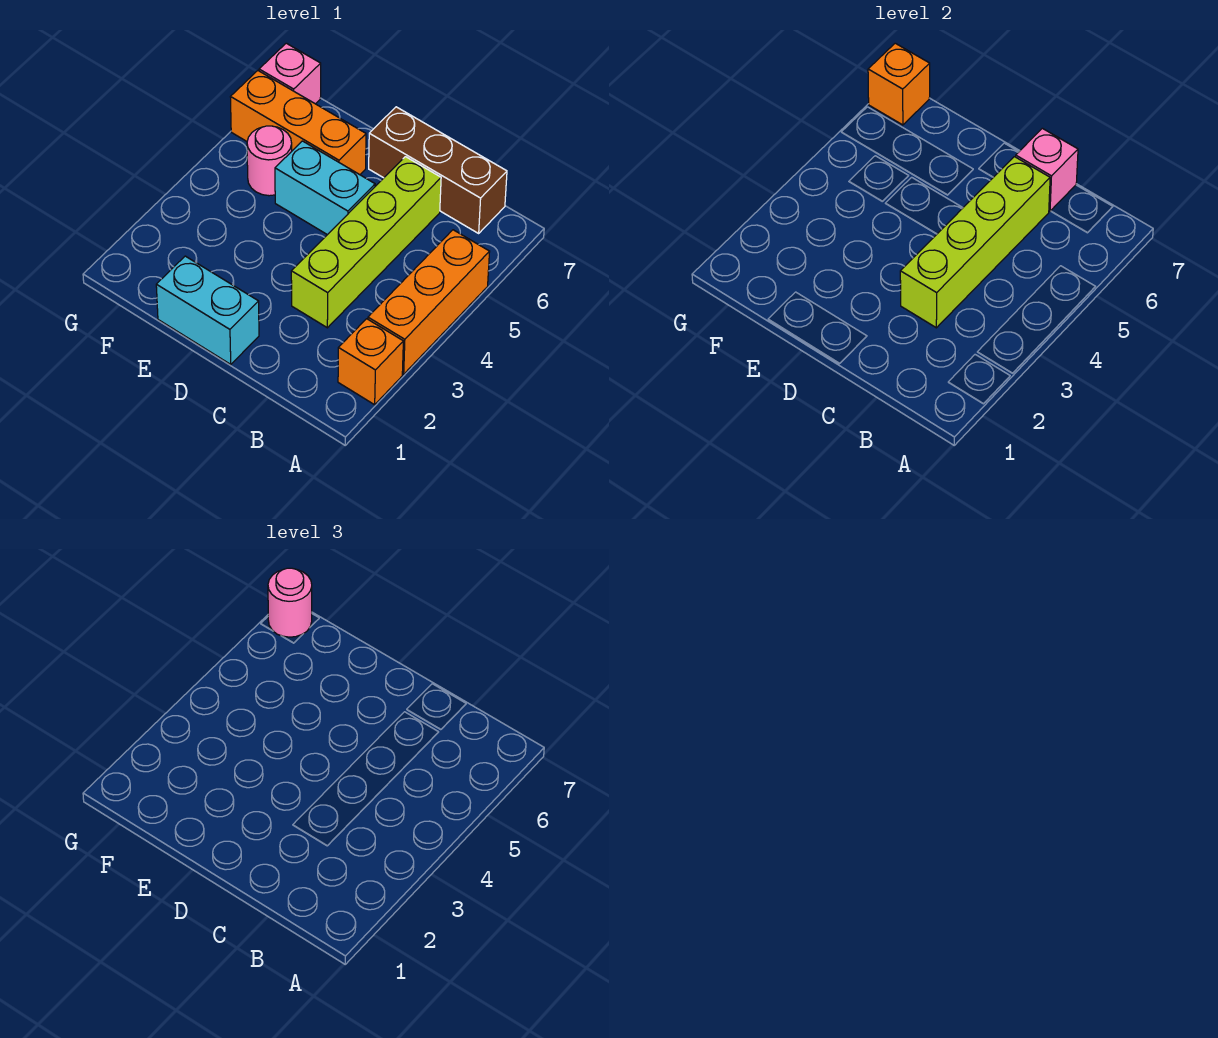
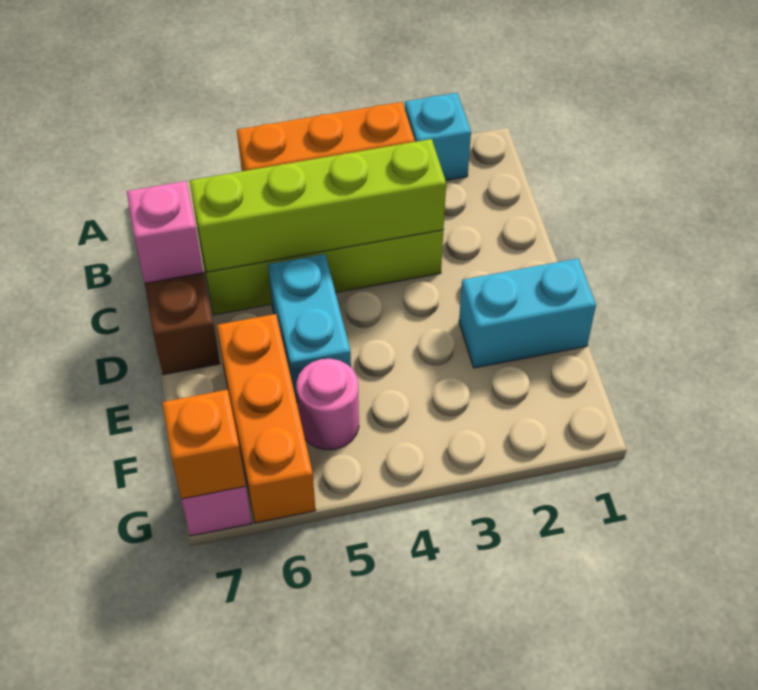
orange brick A2 level 1 -> cyan brick A2 level 1
cyan brick D1:E1 level 1 -> cyan brick E1:E2 level 1
pink round brick G7 level 3 -> none

